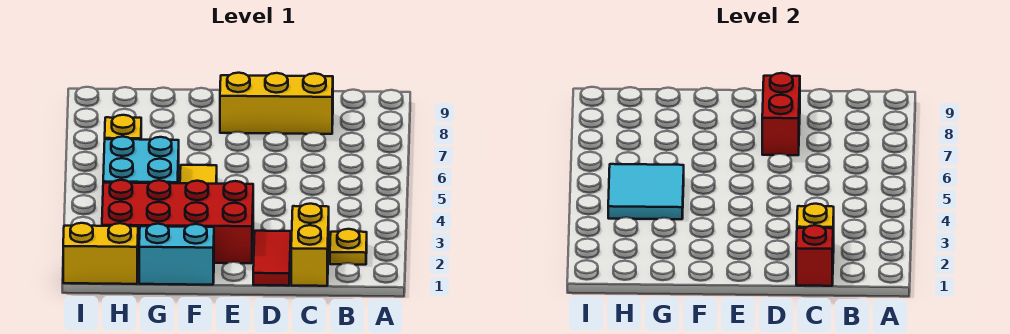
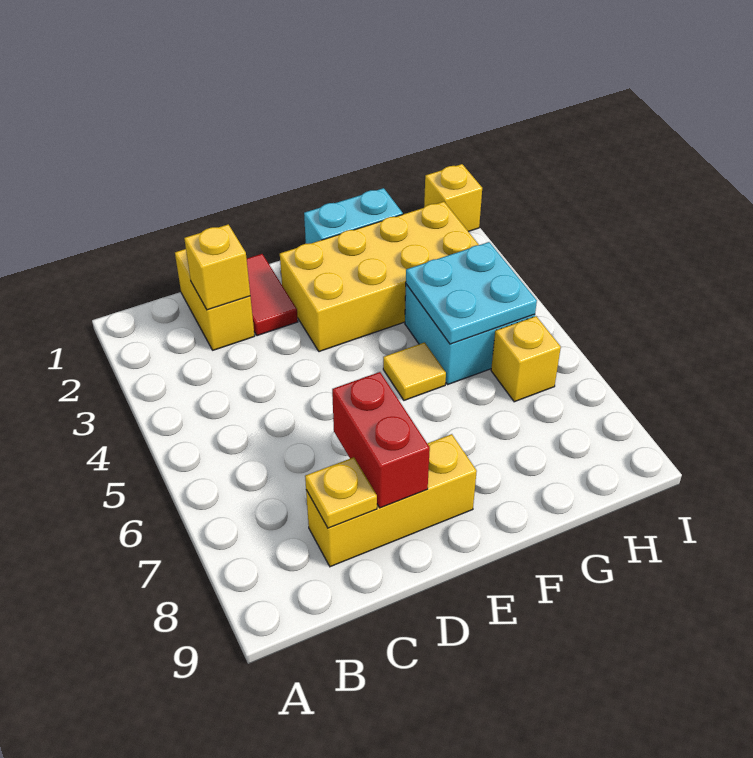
yellow plate B2 level 1 -> yellow plate C8 level 2
red brick C1 level 2 -> none
red brick E2:H3 level 1 -> yellow brick E2:H3 level 1
cyan tile G4:H5 level 2 -> cyan plate G4:H5 level 2
yellow brick H1:I1 level 1 -> yellow brick I1 level 1

